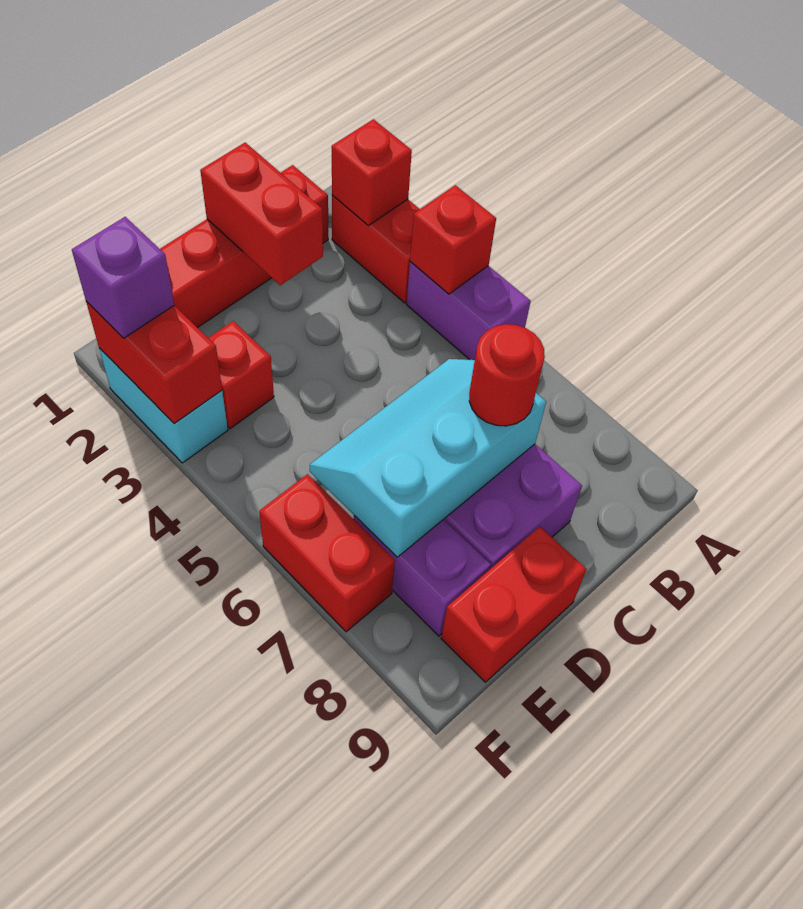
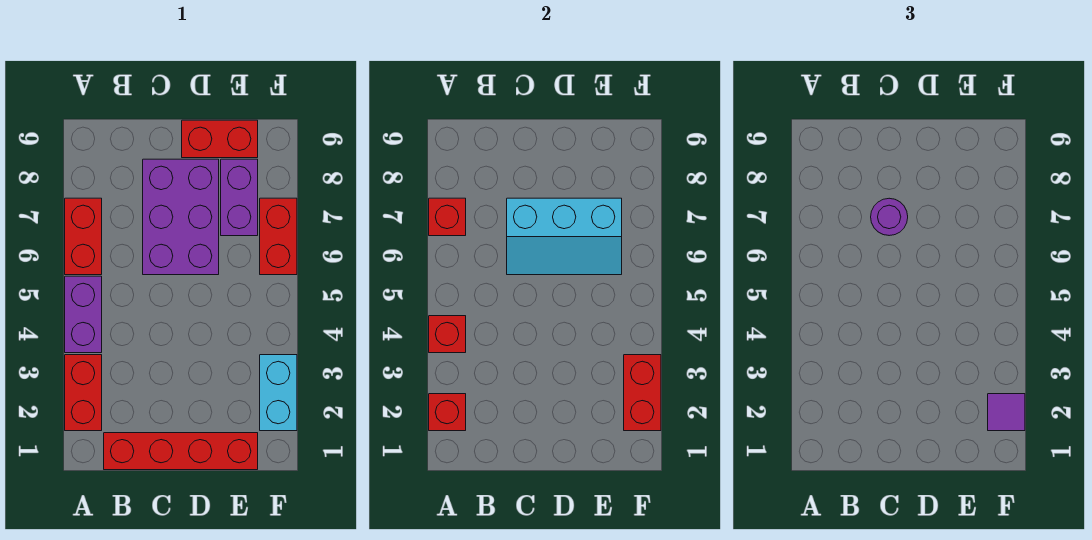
red brick C1:C2 level 2 -> red brick A6:A7 level 1
red round brick C7 level 3 -> purple round brick C7 level 3
red brick E3 level 1 -> red brick A7 level 2
purple brick F2 level 3 -> purple tile F2 level 3

